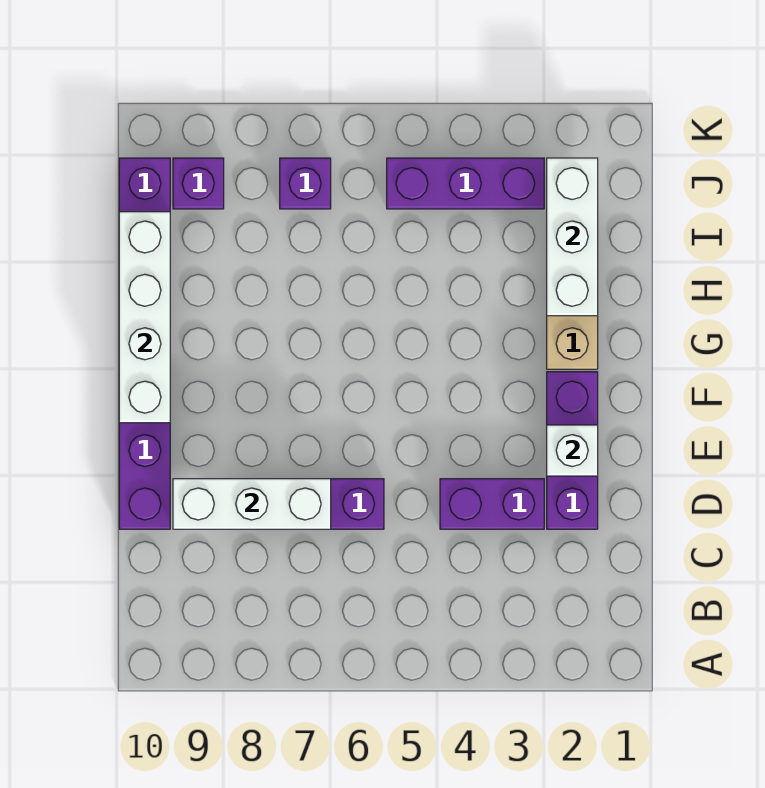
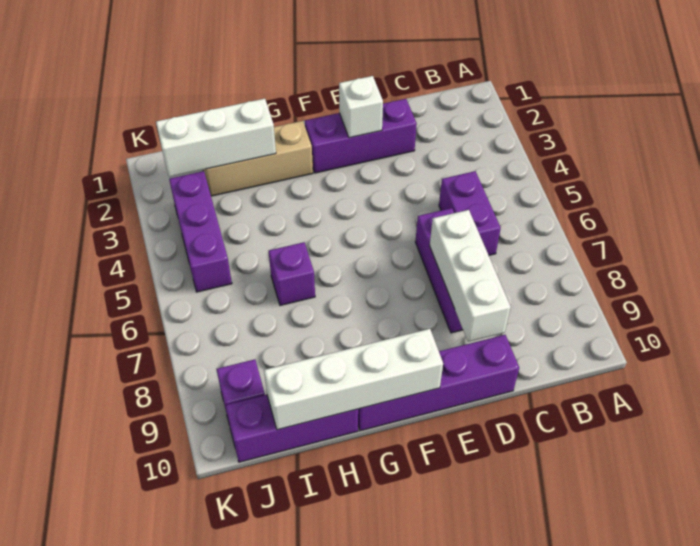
purple brick D3:D4 level 1 -> purple brick C5:C6 level 1
purple brick J7 level 1 -> purple brick H6 level 1

